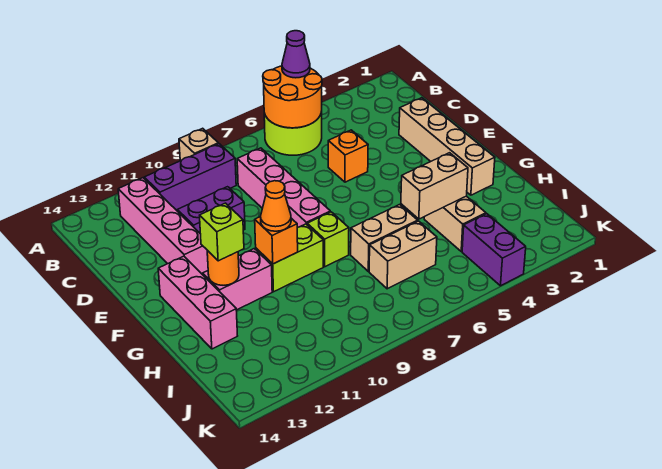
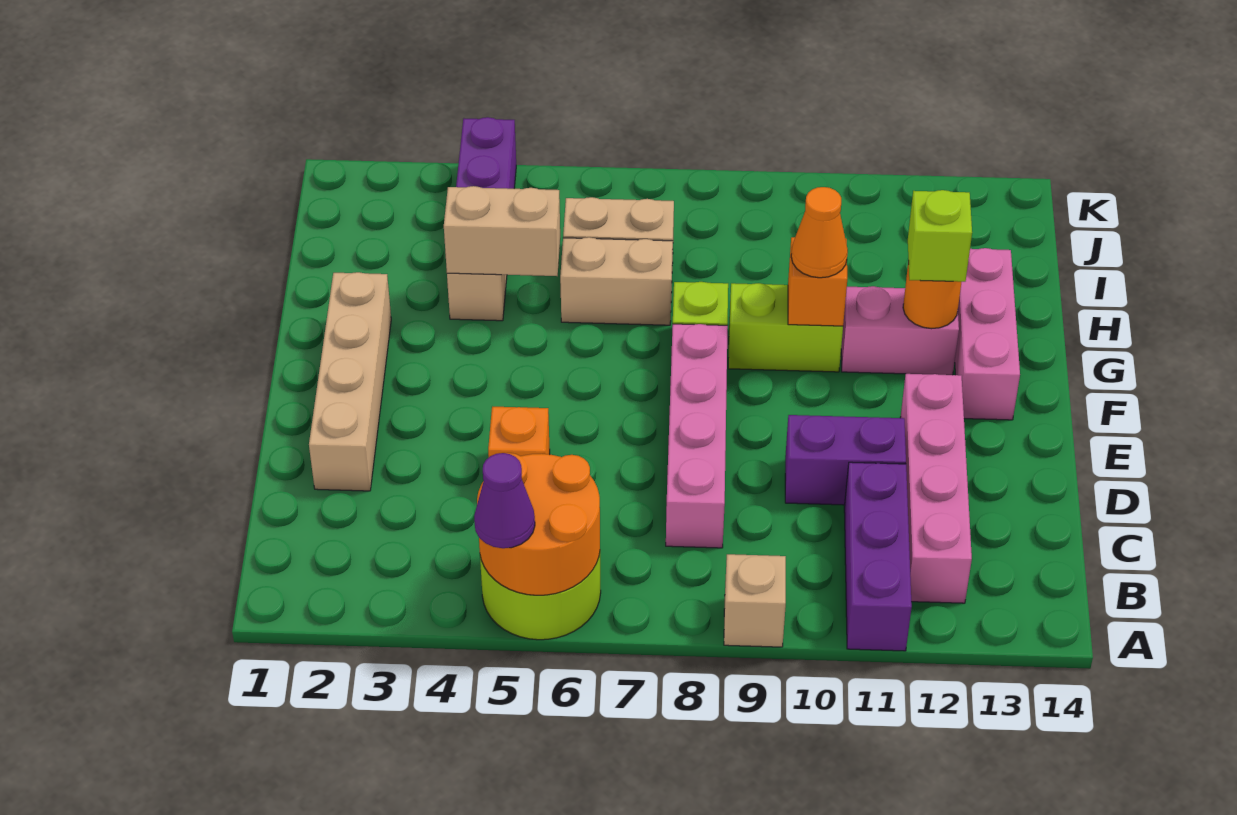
purple brick B9:B11 level 1 -> purple brick A11:C11 level 1

